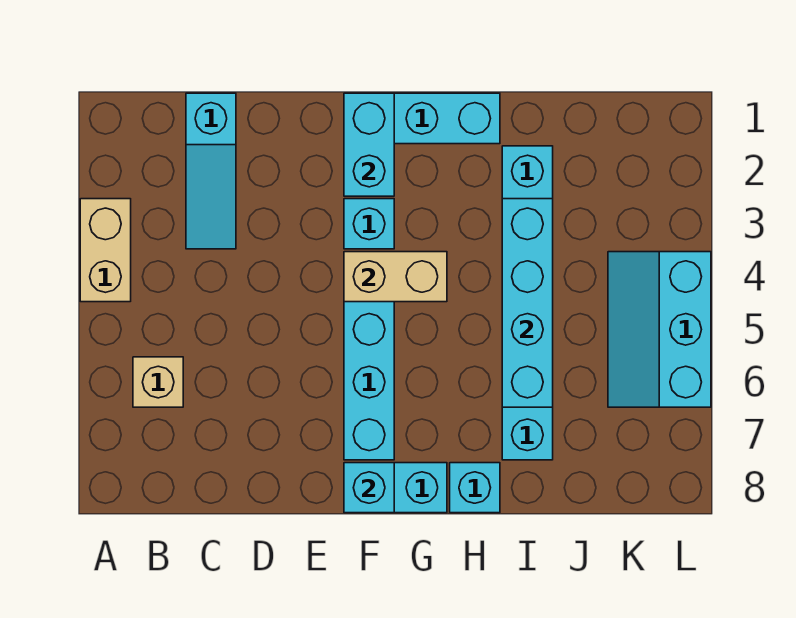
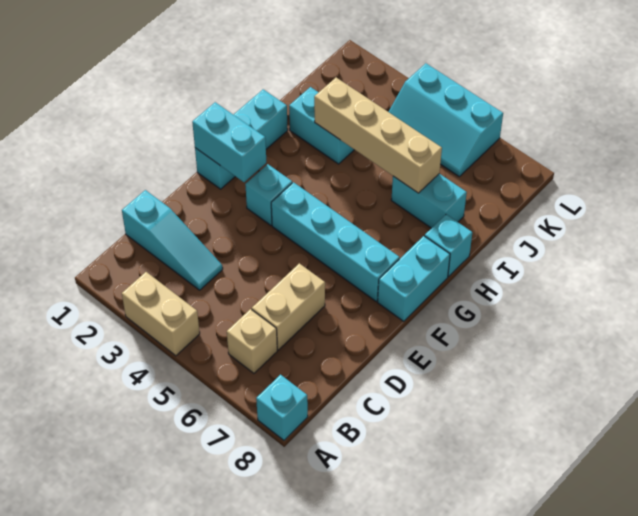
tan brick F4:G4 level 2 -> tan brick C6:D6 level 1
cyan brick F8 level 2 -> cyan brick A8 level 1
cyan brick I3:I6 level 2 -> tan brick I3:I6 level 2

